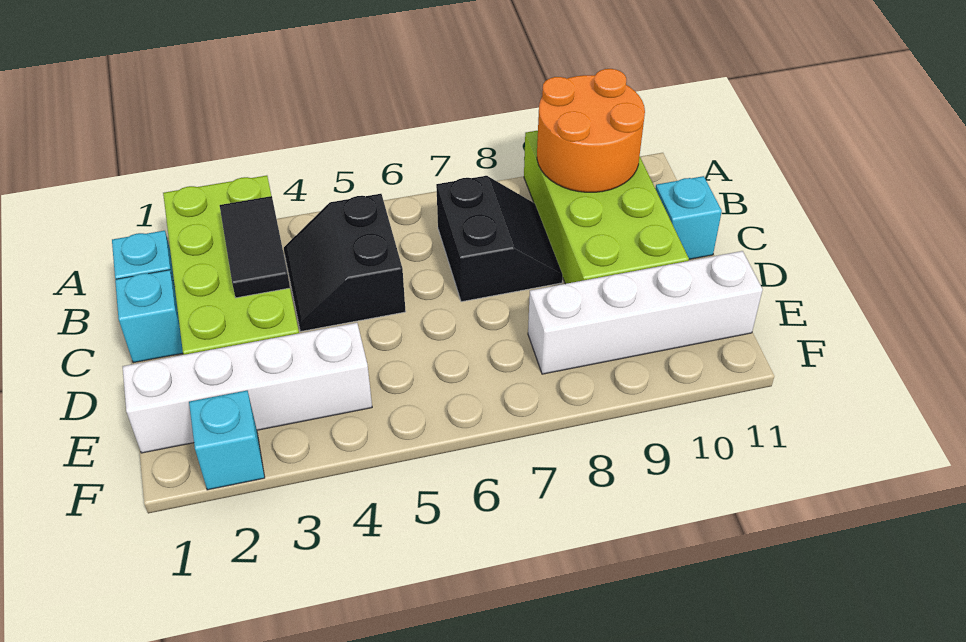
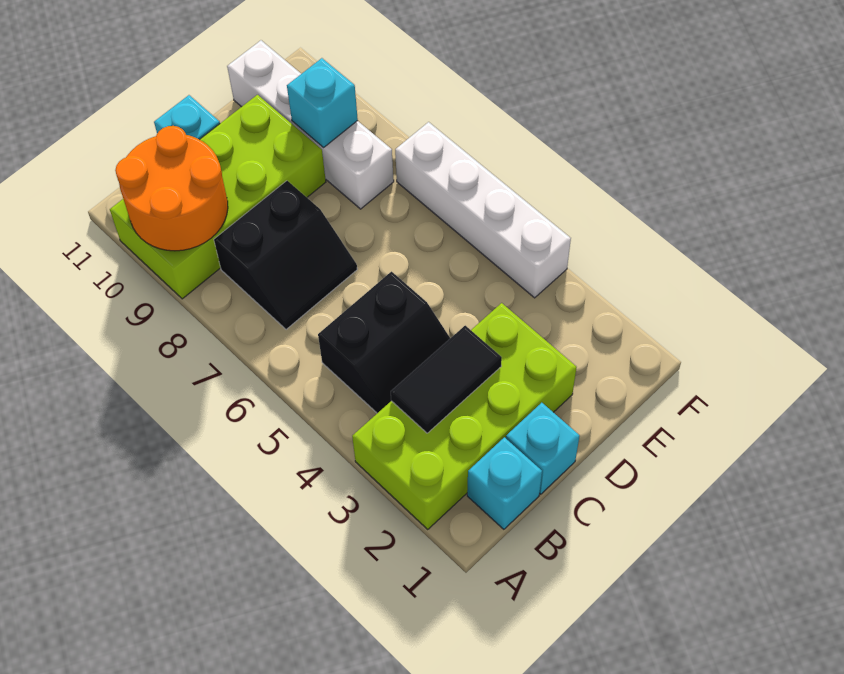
black slope B7:C8 level 1 top 7 -> black slope B7:C8 level 1 top 8
white brick E1:E4 level 1 -> white brick F4:F7 level 1
cyan brick F2 level 1 -> cyan brick E9 level 2

